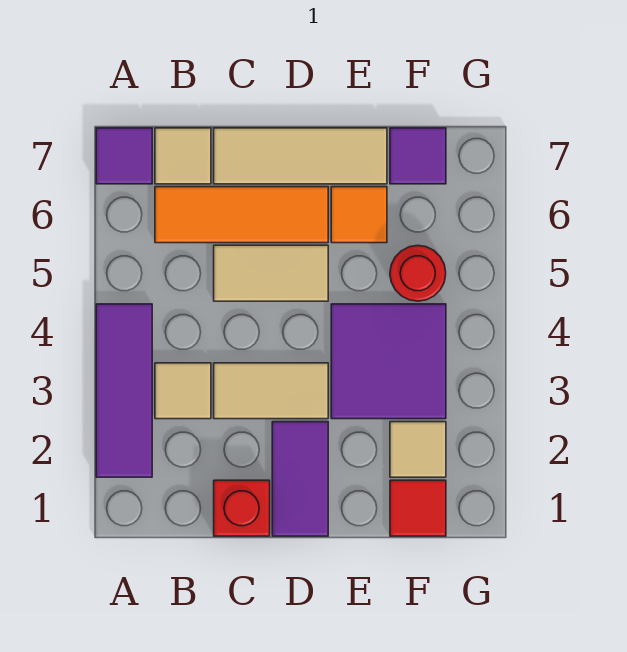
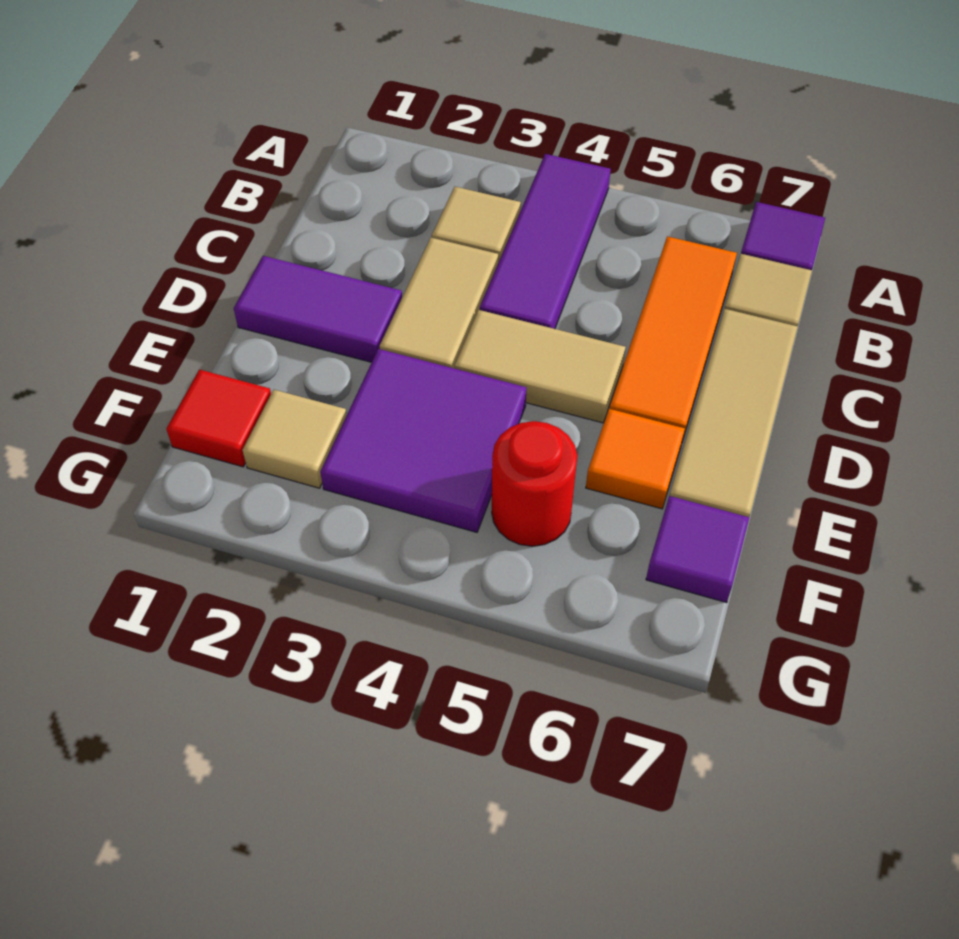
purple tile A2:A4 level 1 -> purple tile A4:C4 level 1
red brick C1 level 1 -> none
tan tile C5:D5 level 1 -> tan tile D4:D5 level 1

